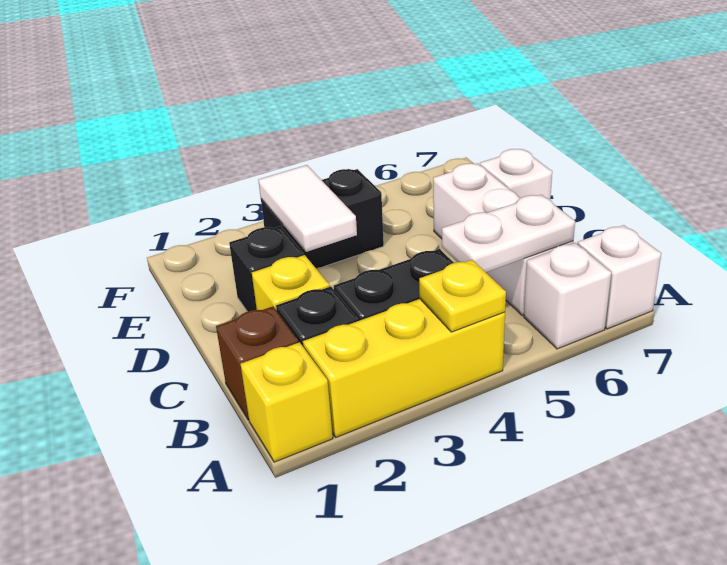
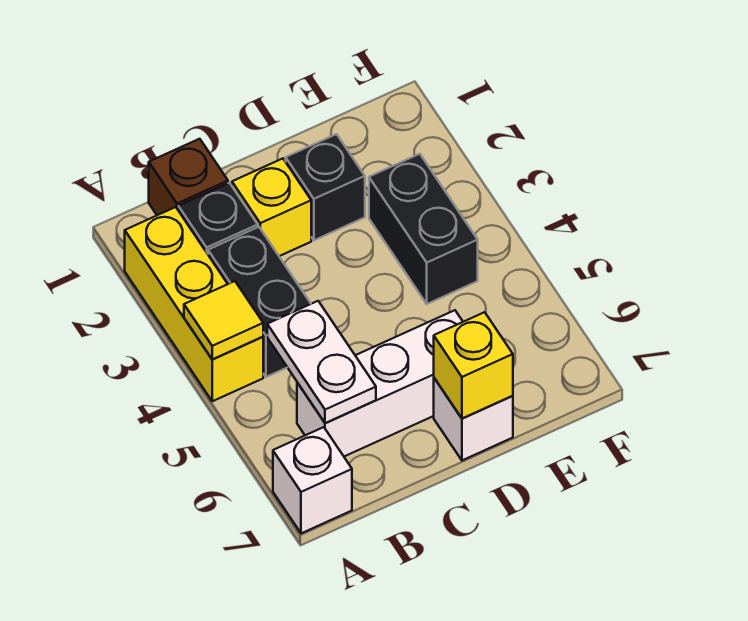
yellow brick A1 level 1 -> yellow brick D7 level 2
yellow plate A4 level 2 -> yellow tile A4 level 2
white brick A6 level 1 -> none
white tile D3:E3 level 2 -> none

